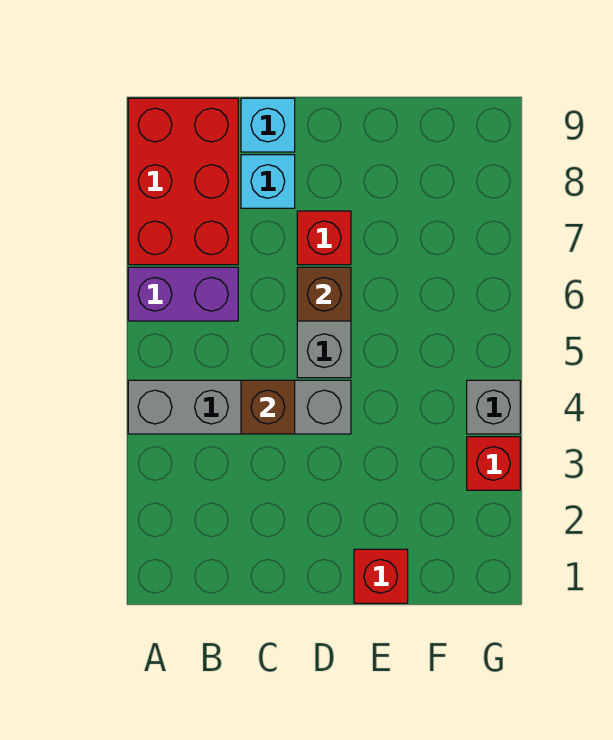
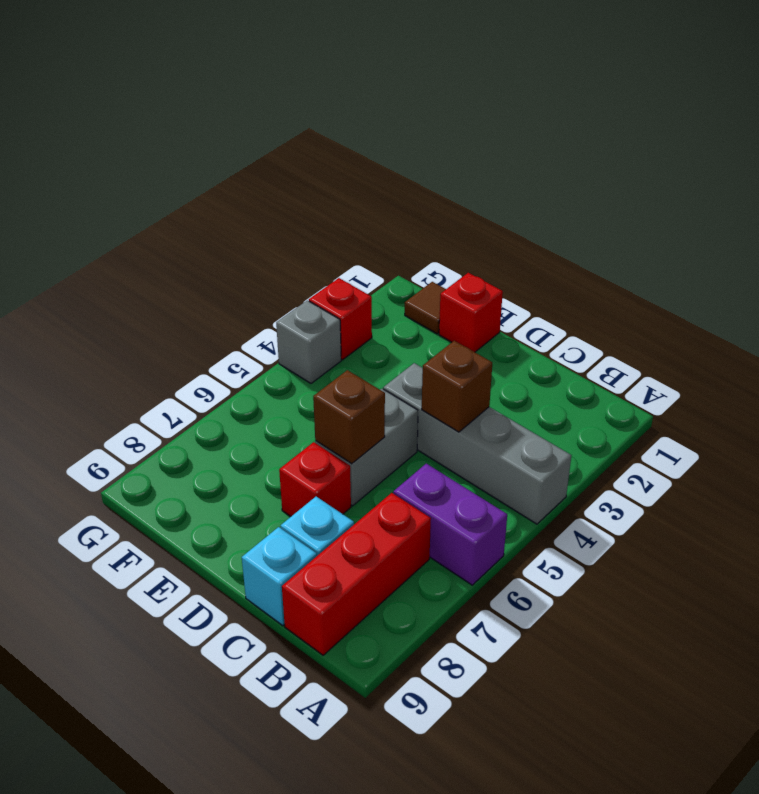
red brick A7:B9 level 1 -> red brick B7:B9 level 1
none -> brown tile F1 level 1

